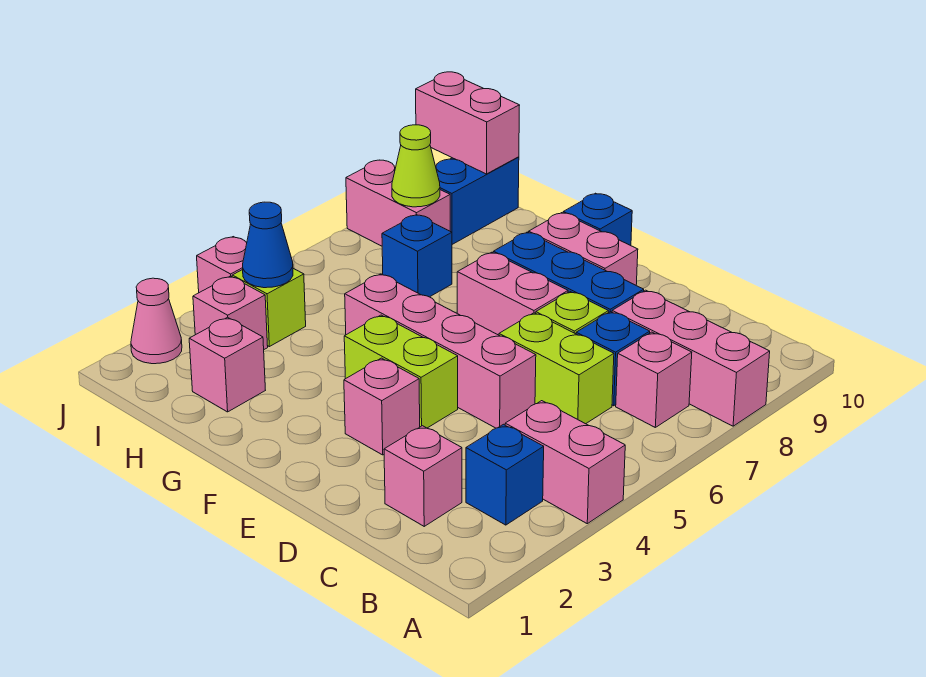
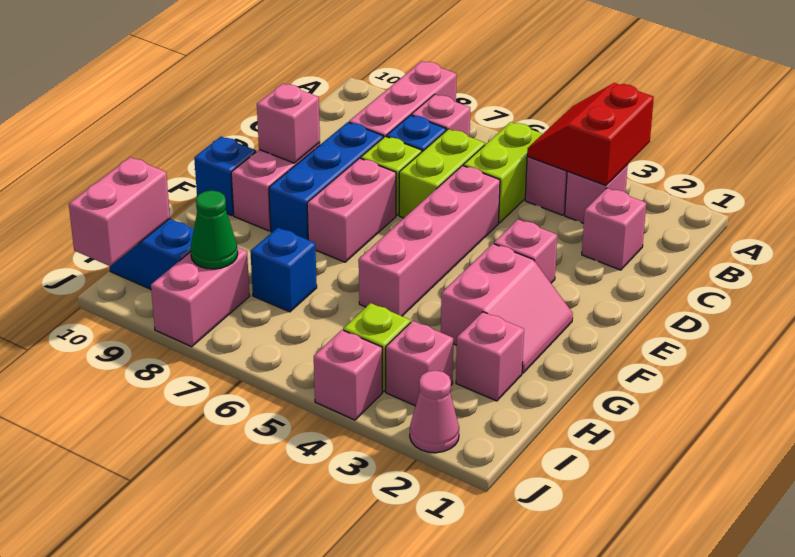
none -> red slope A3:B4 level 2 top 3
blue brick B3 level 1 -> pink brick B3 level 1
lime brick E4:F4 level 1 -> lime brick B5:C5 level 1
none -> pink brick E9 level 2
none -> pink slope F2:G3 level 1 top 3
blue cone I4 level 2 -> none
lime cone I8 level 2 -> green cone I8 level 2

